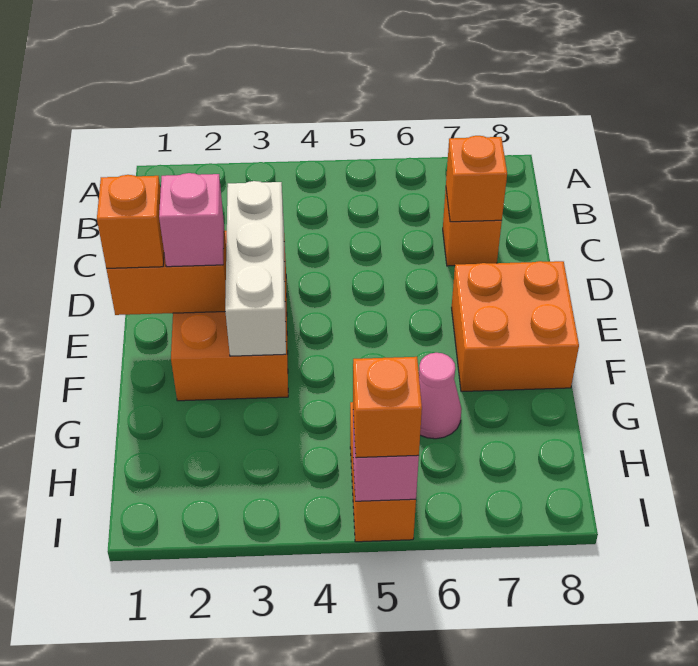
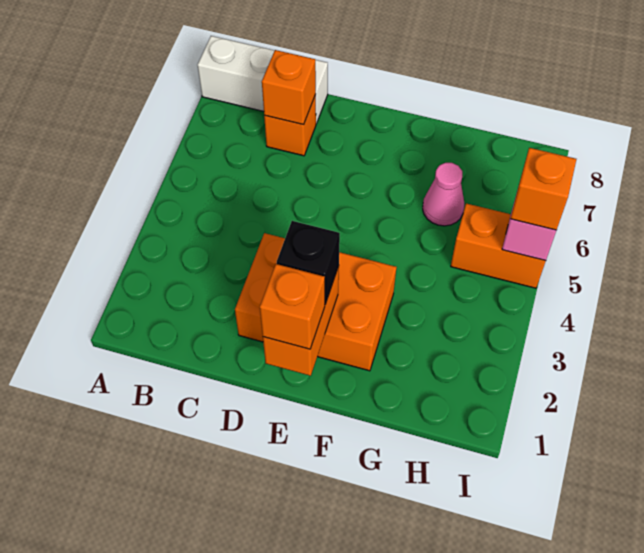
white brick D3:F3 level 2 -> white brick A8:C8 level 1
pink brick E2 level 3 -> black brick E2 level 3
orange brick E7:F8 level 1 -> none

